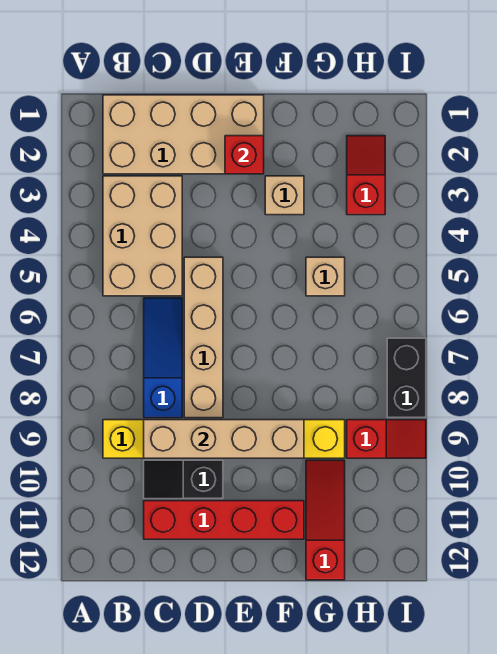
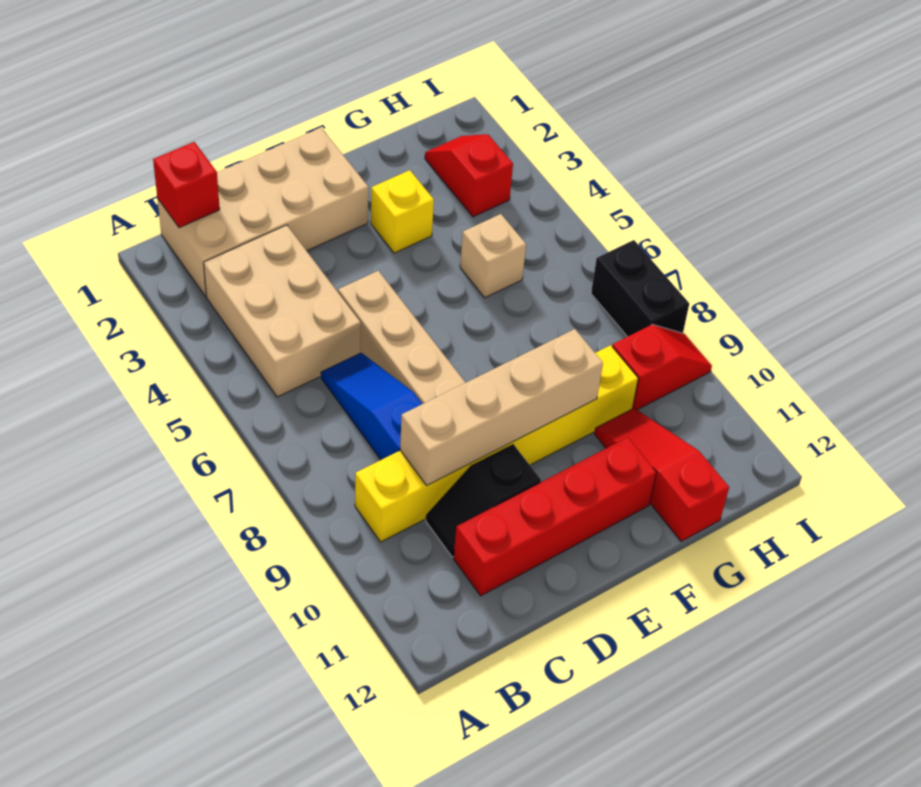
red brick E2 level 2 -> red brick B1 level 2
tan brick F3 level 1 -> yellow brick F3 level 1

